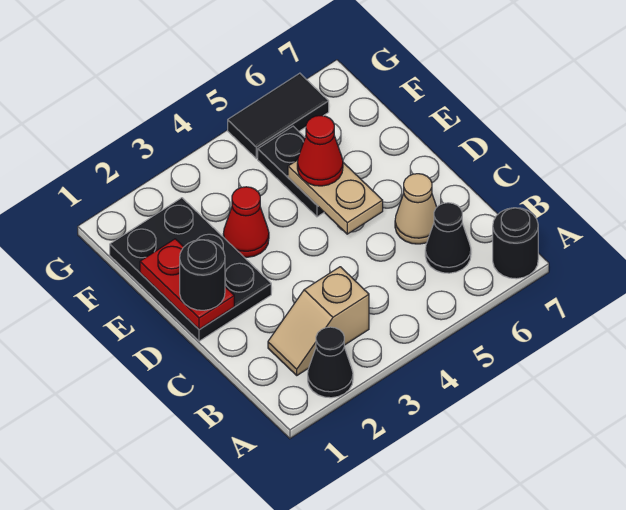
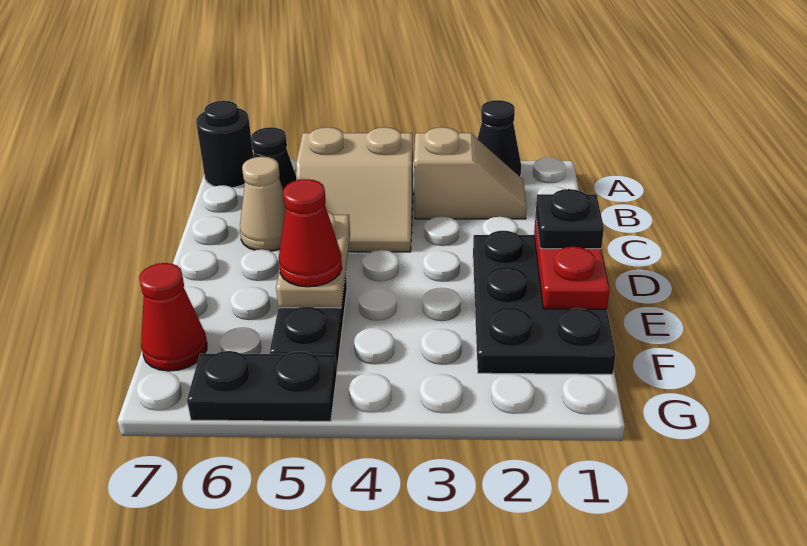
none -> tan slope B4:C5 level 1 top B
black round brick D1 level 3 -> black plate D1 level 3
red cone E3 level 1 -> red cone F7 level 1
black tile G5:G6 level 1 -> black plate G5:G6 level 1

